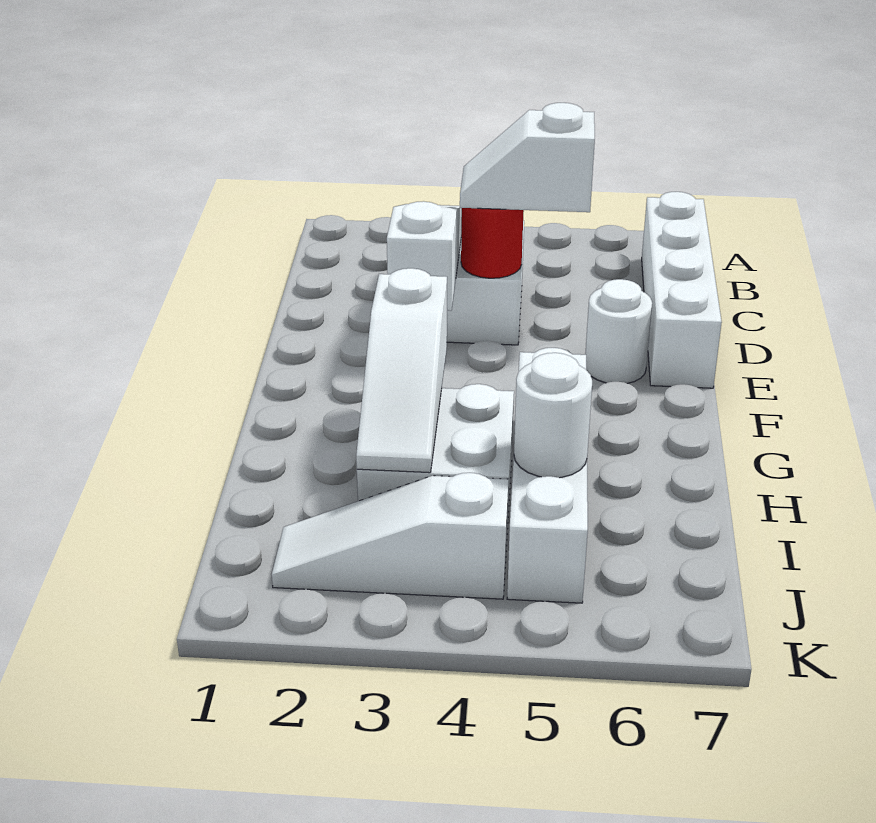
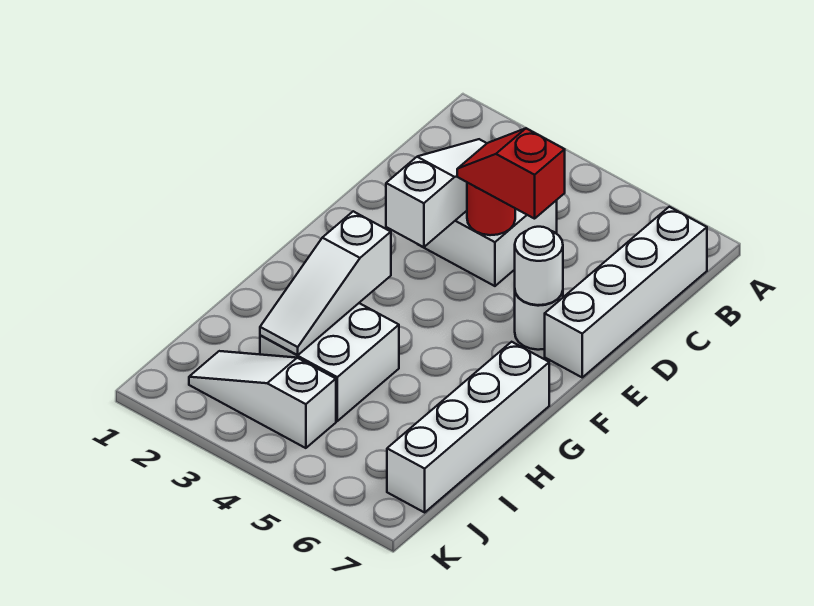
white slope D4:D5 level 3 top 5 -> red slope D4:D5 level 3 top 5
white brick G5:J5 level 1 -> white brick G7:J7 level 1
white round brick I5 level 2 -> white round brick E6 level 2

